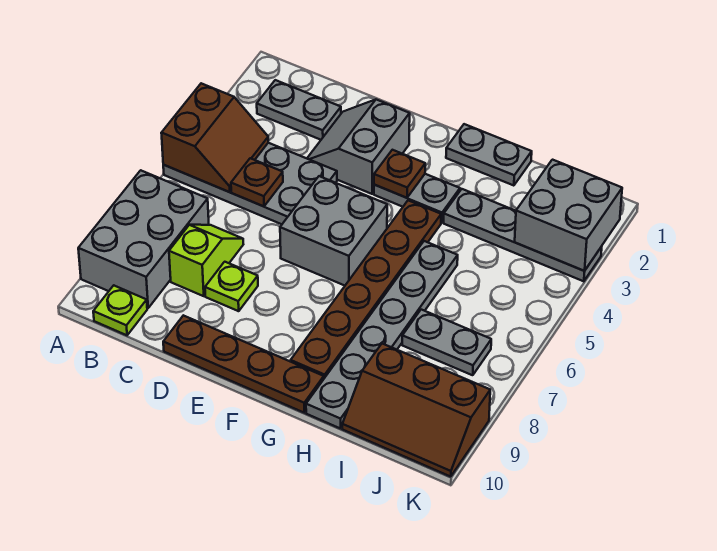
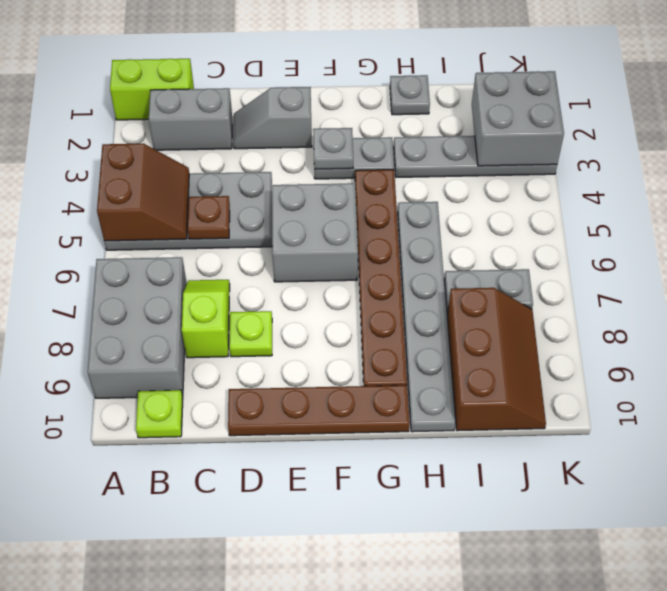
none -> lime brick A1:B1 level 1
grey plate B2:C2 level 1 -> grey brick B2:C2 level 1
grey slope D2:E3 level 1 top E -> grey slope D2:E2 level 1 top E
brown plate F3 level 2 -> grey plate F3 level 2
grey plate G1:H1 level 1 -> grey plate H1 level 1
brown slope I9:K10 level 1 top 9 -> brown slope I8:J10 level 1 top I

